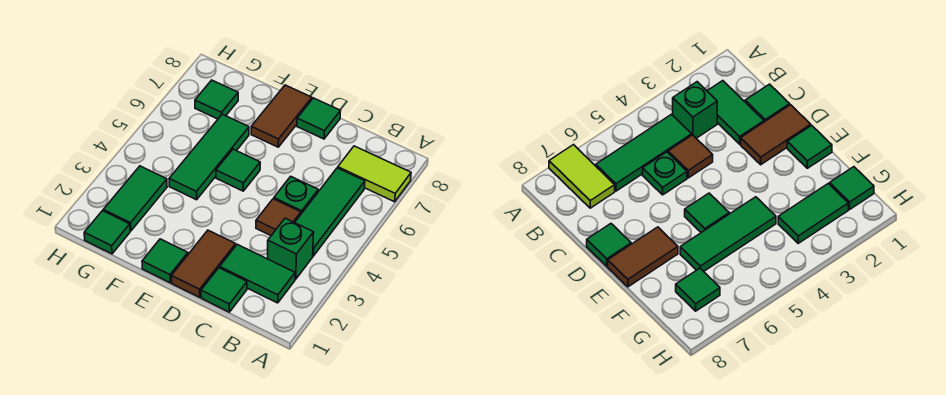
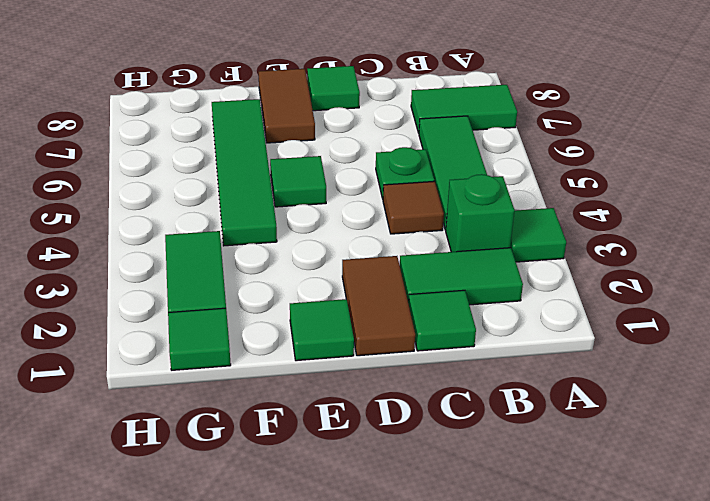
lime tile A7:B7 level 1 -> green tile A7:B7 level 1
green tile F4:F6 level 1 -> green tile F4:F7 level 1
green tile G7 level 1 -> green tile A3 level 1

